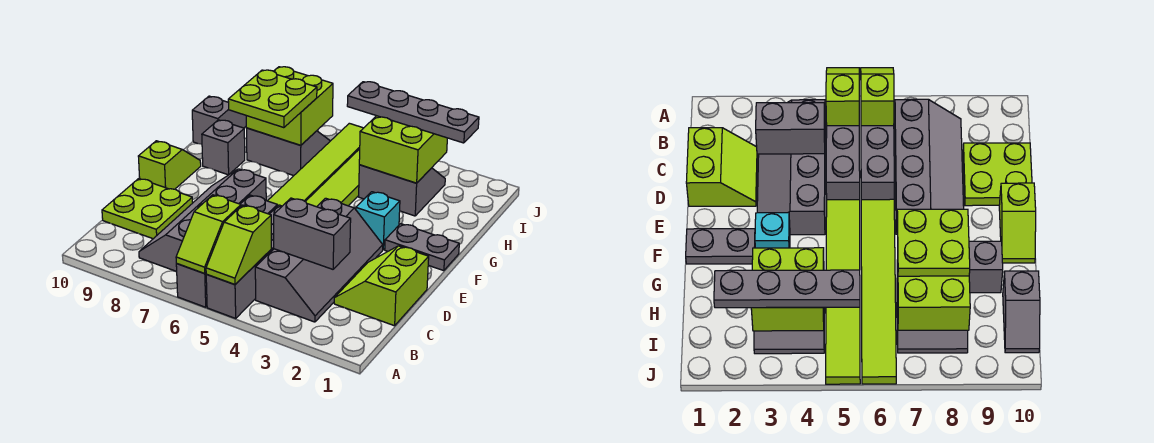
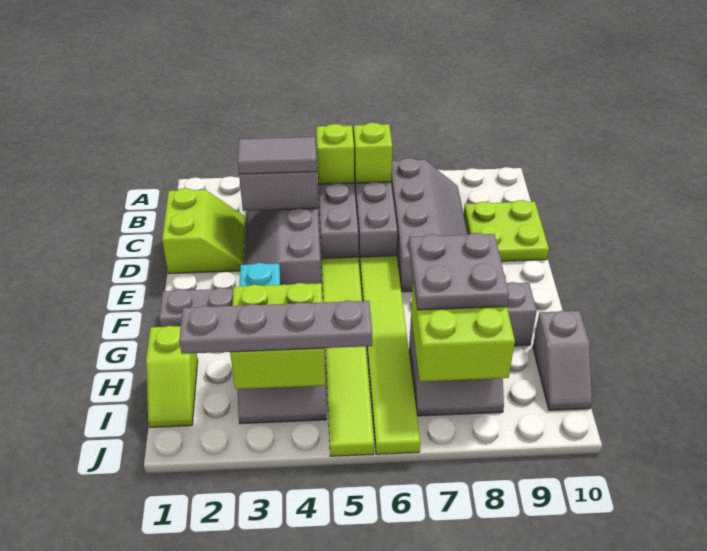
none -> grey tile C3:C4 level 3
lime slope E10:F10 level 1 top E -> lime slope H1:I1 level 1 top H
lime plate G7:H8 level 3 -> grey plate G7:H8 level 3

